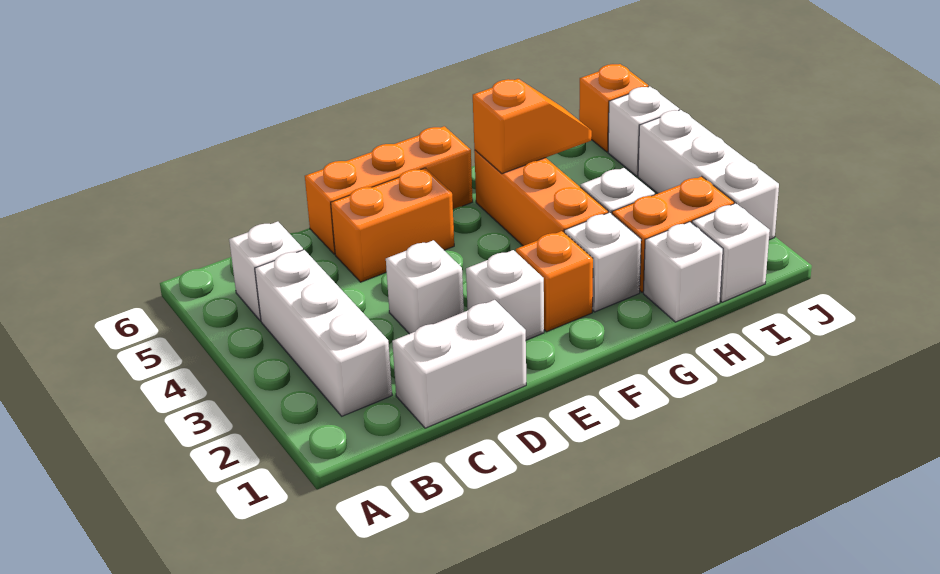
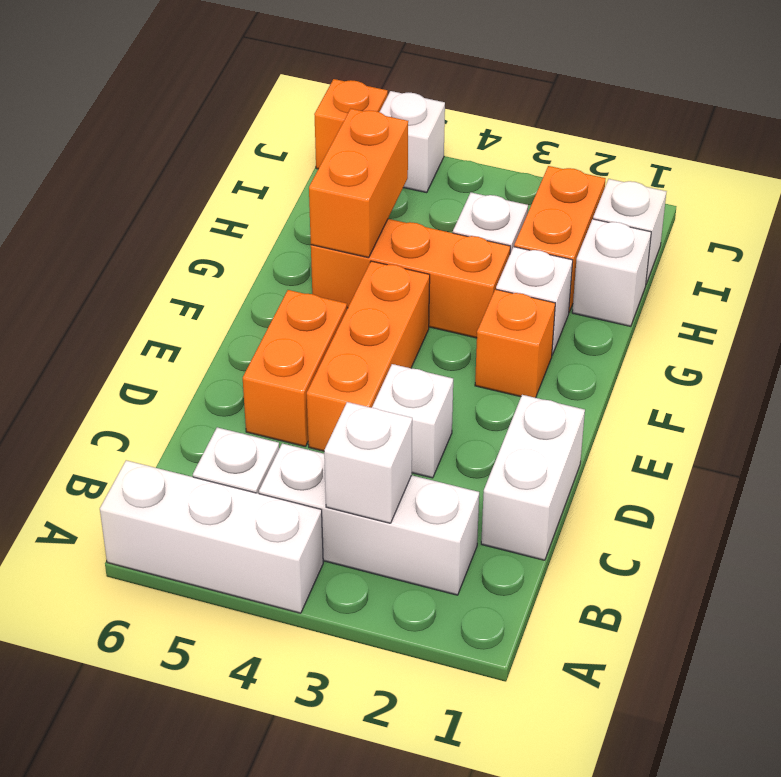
orange brick D6:F6 level 1 -> orange brick D4:F4 level 1
white brick E2 level 1 -> white brick B3 level 2
orange slope G5:H5 level 2 top G -> orange brick G5:H5 level 2
white brick J2:J4 level 1 -> white brick A4:A6 level 1

